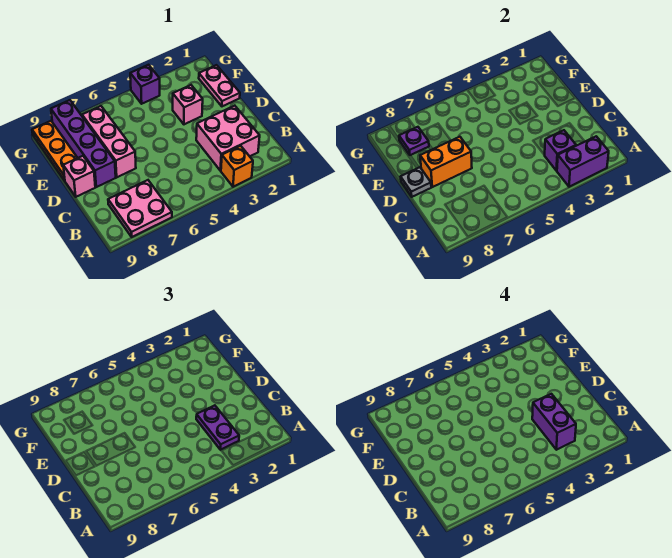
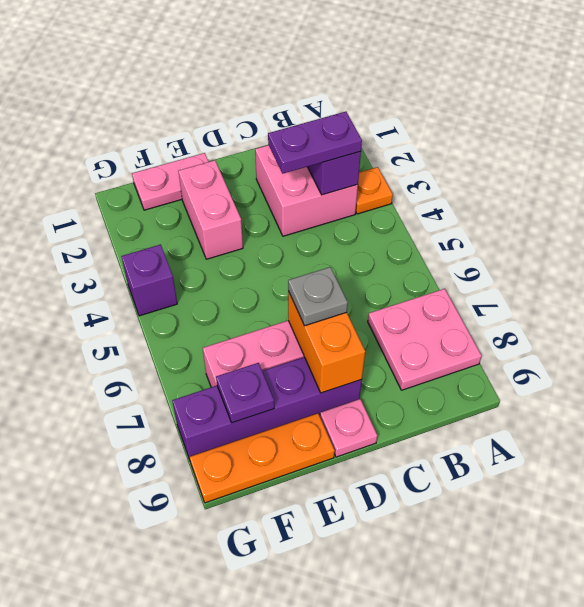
purple brick A2:A3 level 2 -> none
orange brick A3 level 1 -> orange plate A3 level 1
purple brick B3:C3 level 4 -> none
pink brick D9 level 1 -> pink plate D9 level 1
grey plate D9 level 2 -> grey plate D7 level 3
pink brick E3 level 1 -> pink brick E2:E3 level 1

